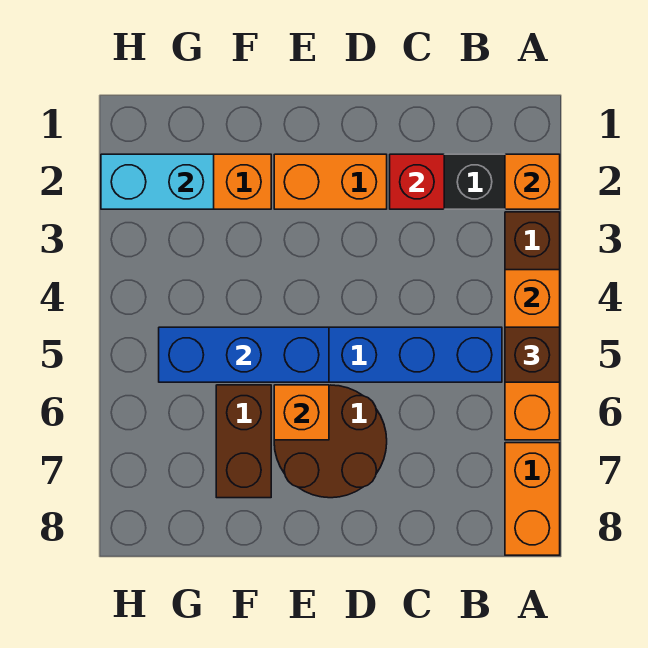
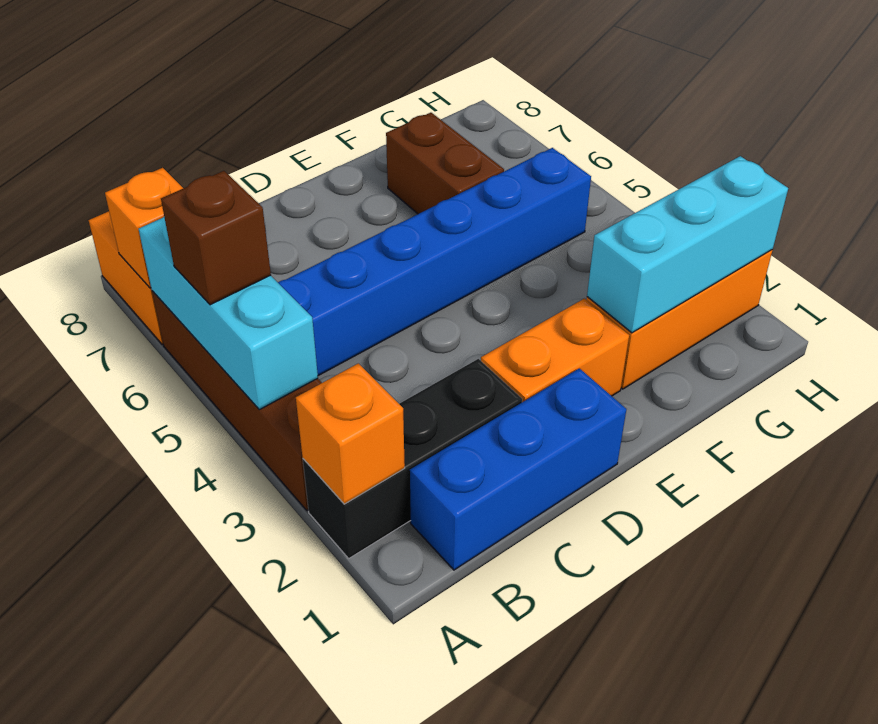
orange brick A4:A6 level 2 -> cyan brick A4:A6 level 2
red brick C2 level 2 -> none
brown round brick D6:E7 level 1 -> none
blue brick E5:G5 level 2 -> blue brick B1:D1 level 1
orange brick E6 level 2 -> orange brick A7 level 2
cyan brick G2:H2 level 2 -> cyan brick F2:H2 level 2

